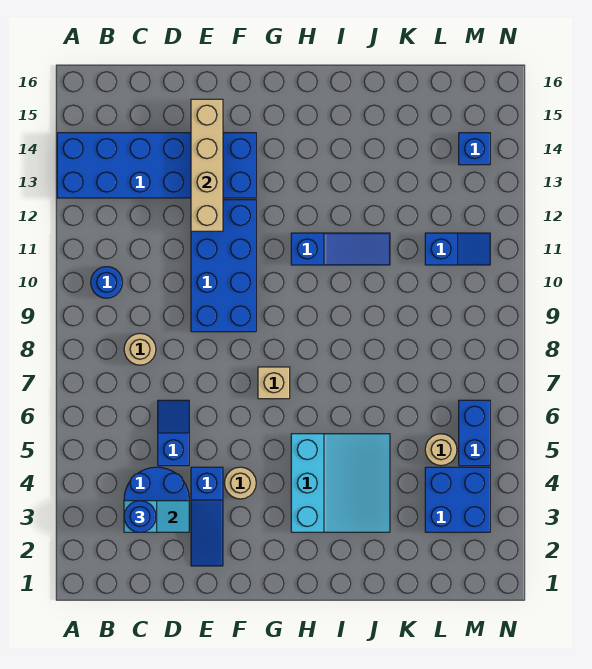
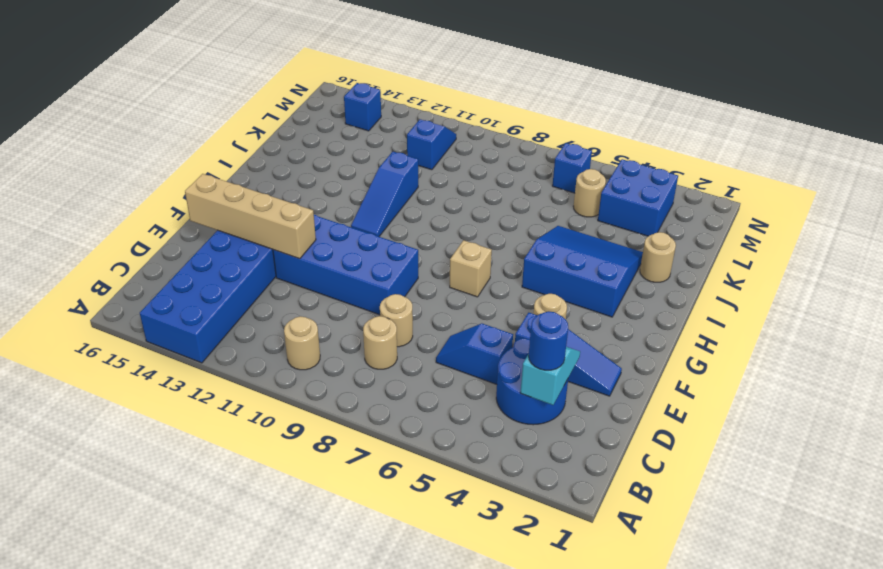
blue round brick B10 level 1 -> tan round brick B10 level 1
none -> tan round brick D8 level 1
cyan slope H3:J5 level 1 top H -> blue slope H3:J5 level 1 top H
blue slope H11:J11 level 1 top H -> blue slope H11:J11 level 1 top J
none -> tan round brick J2 level 1
blue brick M5:M6 level 1 -> blue brick M6 level 1

